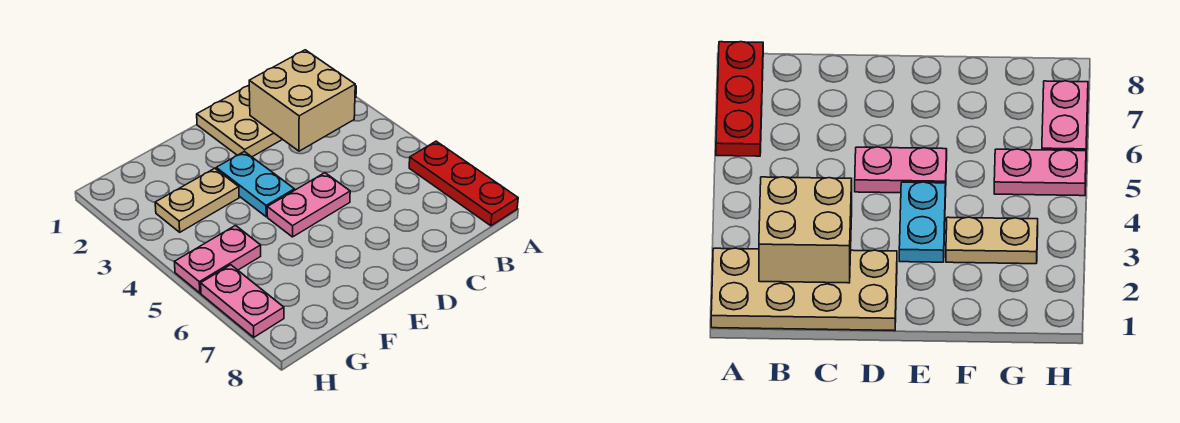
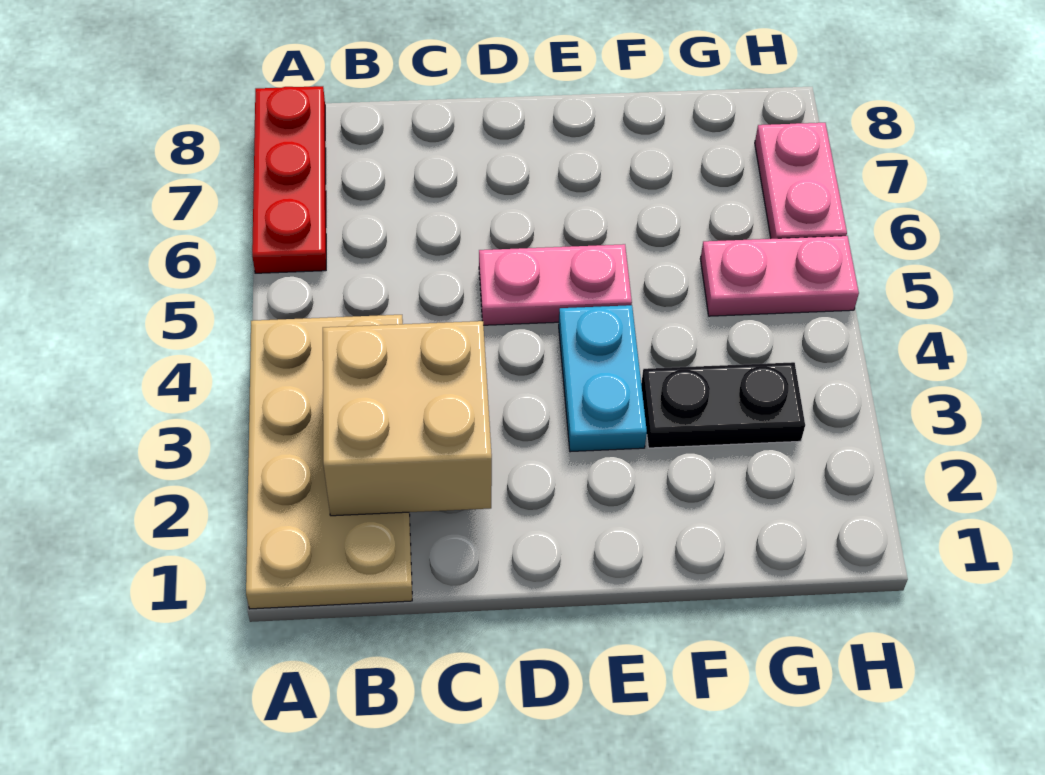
tan plate A1:D2 level 1 -> tan plate A1:B4 level 1
tan plate F3:G3 level 1 -> black plate F3:G3 level 1

